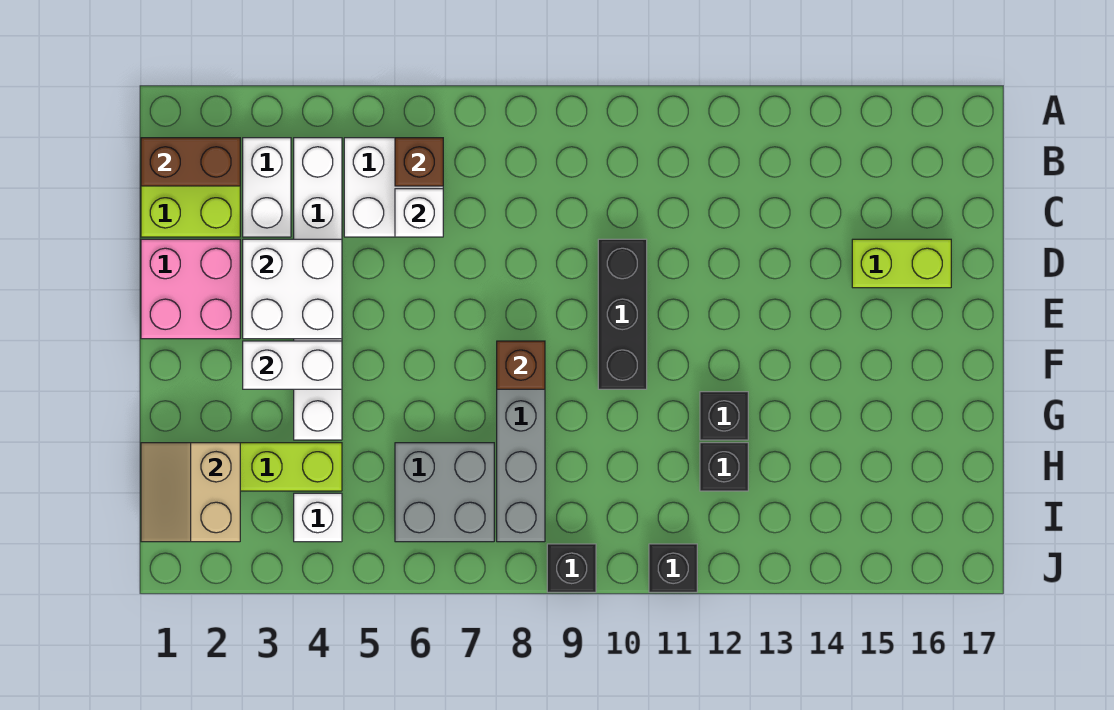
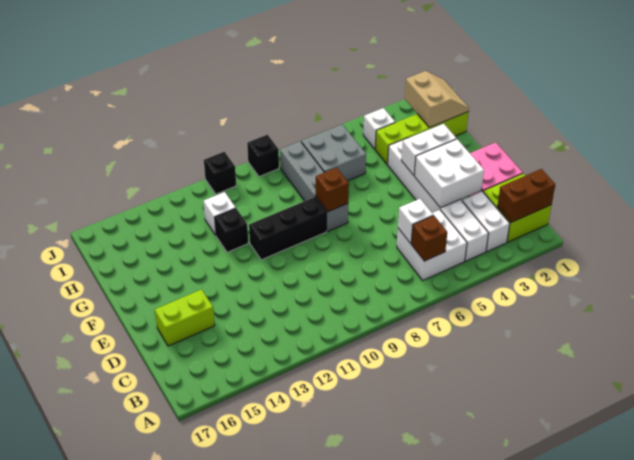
black brick D10:F10 level 1 -> black brick F9:F11 level 1
black brick H12 level 1 -> white brick H12 level 1

